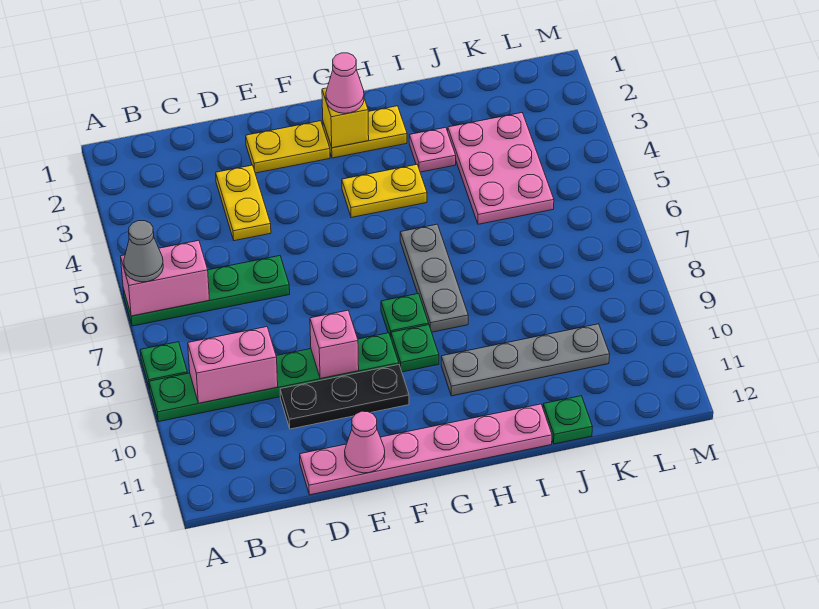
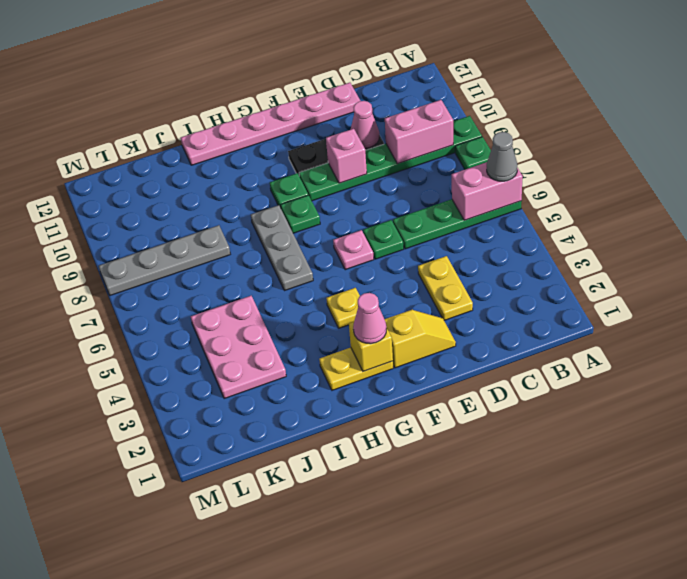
yellow plate E2:F2 level 1 -> yellow slope E2:F2 level 1 top F
pink cone E12 level 2 -> pink cone D10 level 2
yellow plate G4:H4 level 1 -> yellow plate G4 level 1
grey plate H10:K10 level 1 -> grey plate J8:M8 level 1
pink plate I3 level 1 -> pink plate F6 level 1
green plate J12 level 1 -> green plate E6 level 1

